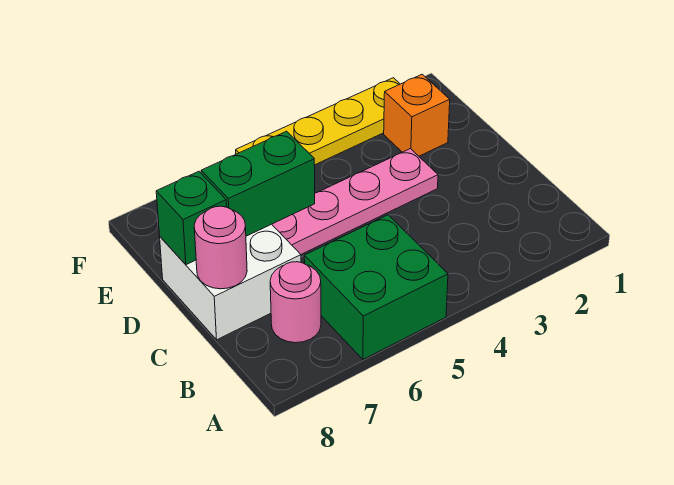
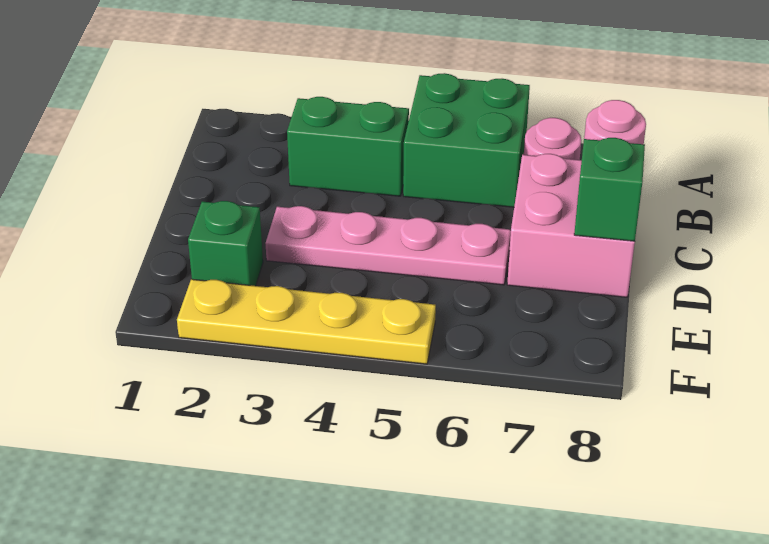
white brick C7:D8 level 1 -> pink brick C7:D8 level 1
green brick D6:D7 level 2 -> green brick B3:B4 level 1
orange brick E2 level 1 -> green brick E2 level 1

